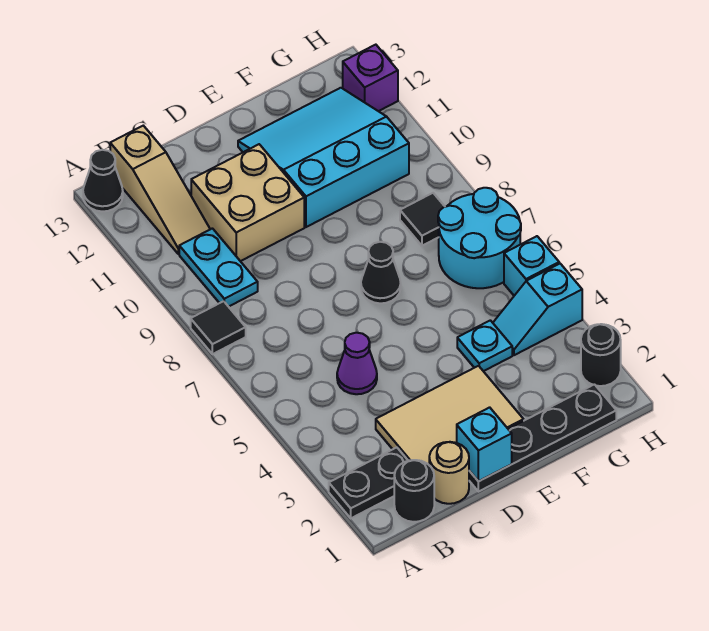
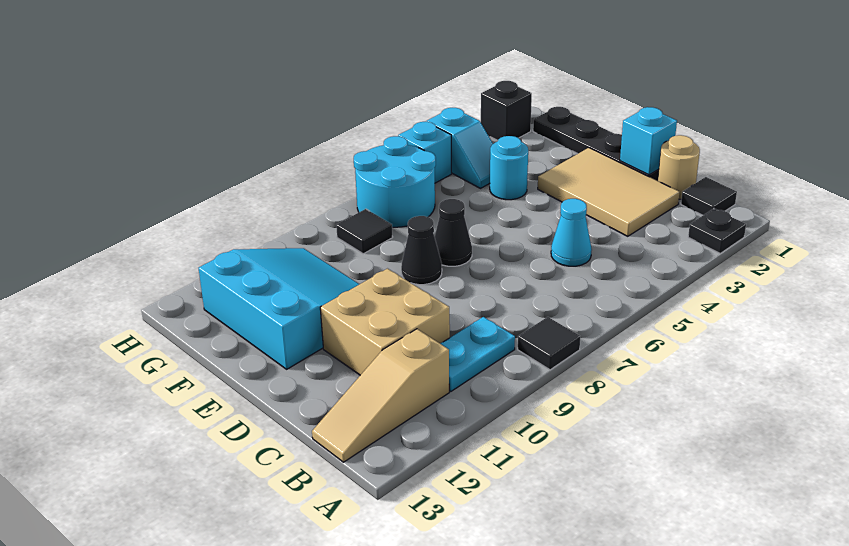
black plate A2:B2 level 1 -> black plate A2 level 1
black cone A13 level 1 -> black cone E8 level 1
black round brick B1 level 1 -> black tile B1 level 1
tan slope B11:B13 level 1 top 13 -> tan slope B11:B13 level 1 top 11
purple cone C5 level 1 -> cyan cone C5 level 1
cyan slope E10:G12 level 1 top 10 -> cyan slope E10:G12 level 1 top 12
cyan plate F4 level 1 -> cyan round brick F4 level 1
black round brick H2 level 1 -> black brick H2 level 1
purple brick H12 level 1 -> none

